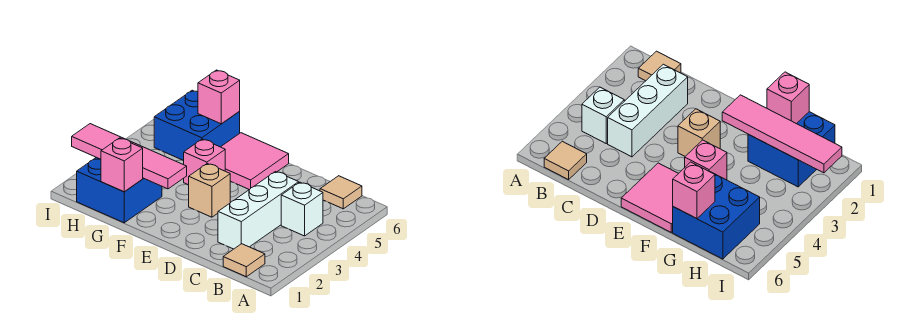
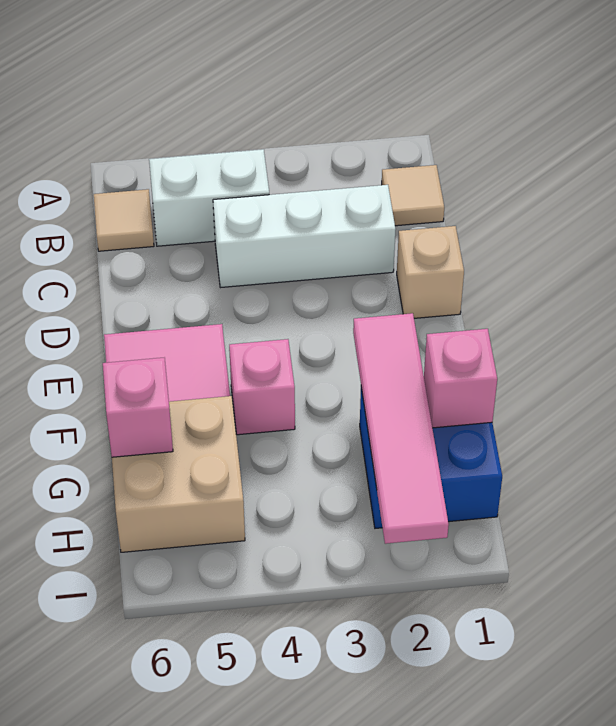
white brick B4 level 1 -> white brick B4:B5 level 1
tan brick E3 level 1 -> tan brick D1 level 1
blue brick G5:H6 level 1 -> tan brick G5:H6 level 1

